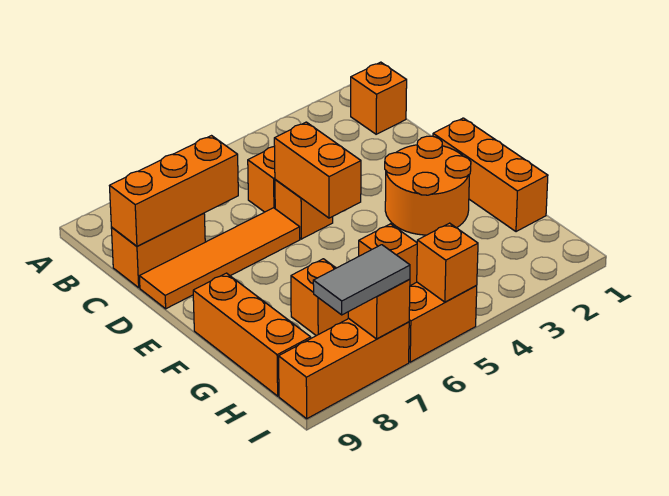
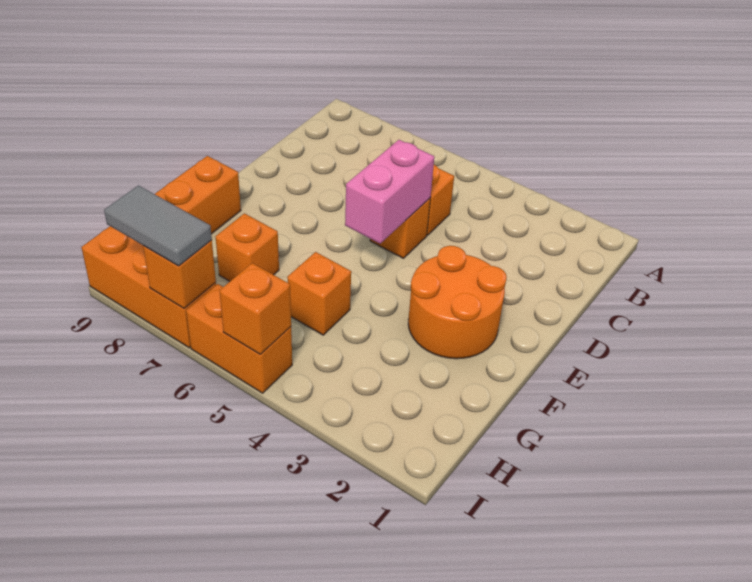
orange brick B1 level 1 -> none
orange brick C7:C9 level 2 -> none
orange brick C8:C9 level 1 -> none
orange brick D5:E5 level 2 -> pink brick D5:E5 level 2
orange tile D6:D9 level 1 -> none
orange brick E1:G1 level 1 -> none

